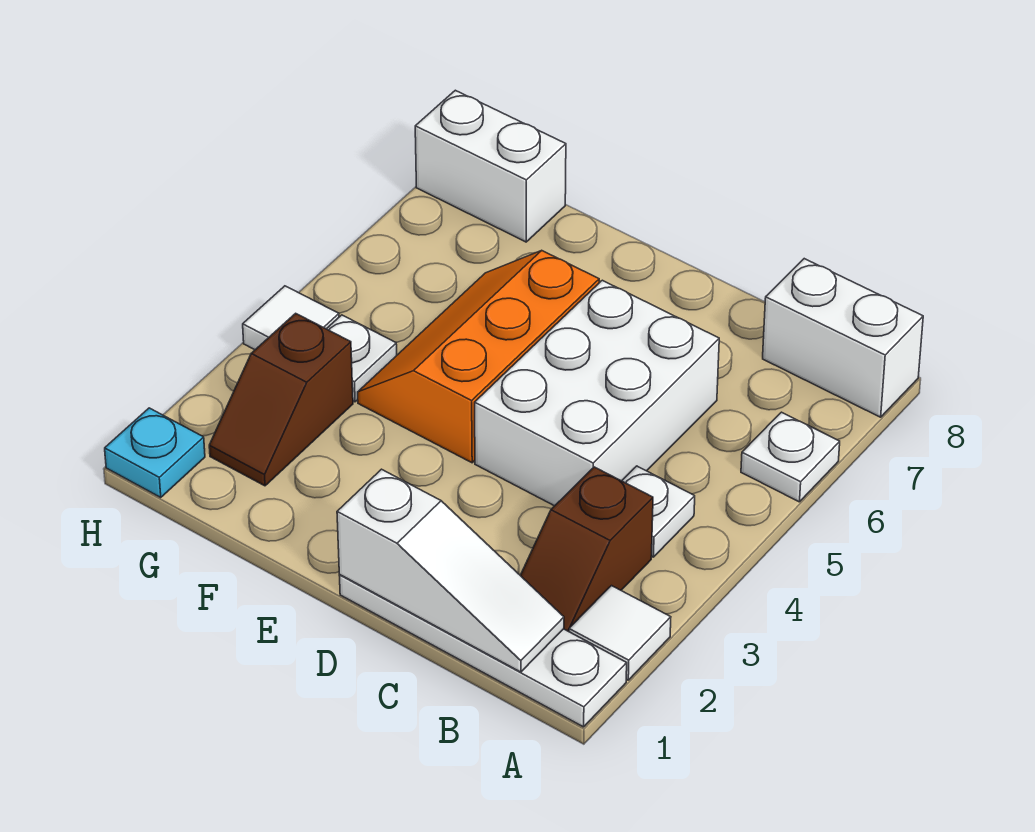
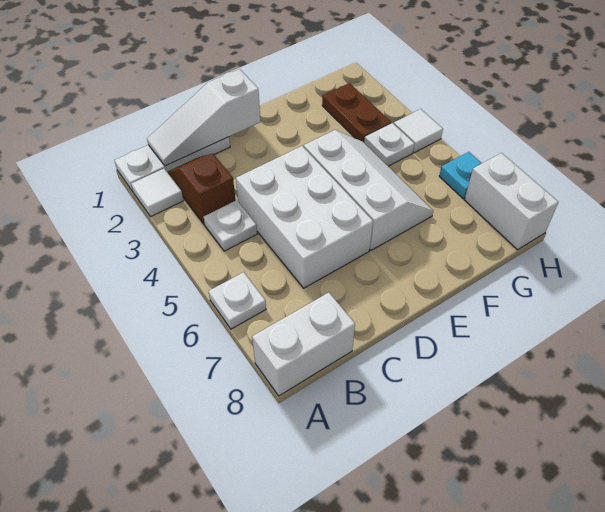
white plate A1:D1 level 1 -> white plate A1:C1 level 1
orange slope E4:F6 level 1 top E -> white slope E4:F6 level 1 top E
brown slope G2:G3 level 1 top 3 -> brown plate G2:G3 level 1
white brick G8:H8 level 1 -> white brick H7:H8 level 1
cyan plate H1 level 1 -> cyan plate H6 level 1

